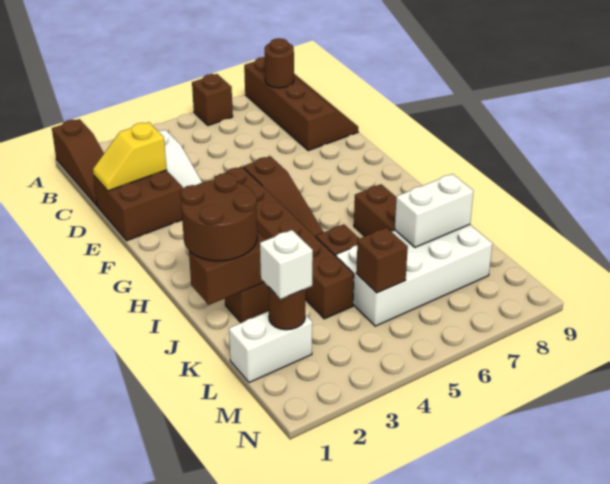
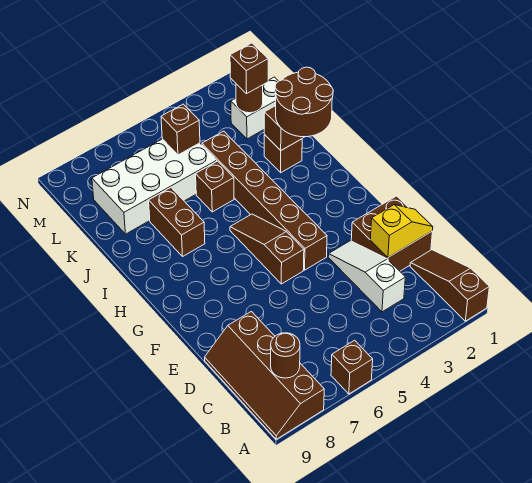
white brick K7:K8 level 2 -> none
white brick L2 level 3 -> brown brick L2 level 3

